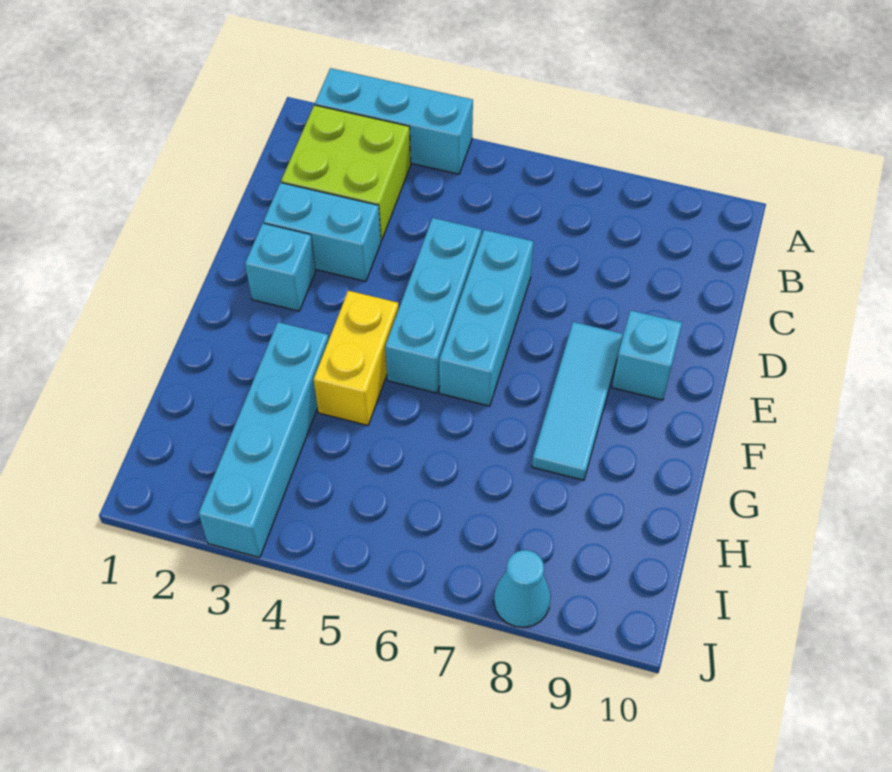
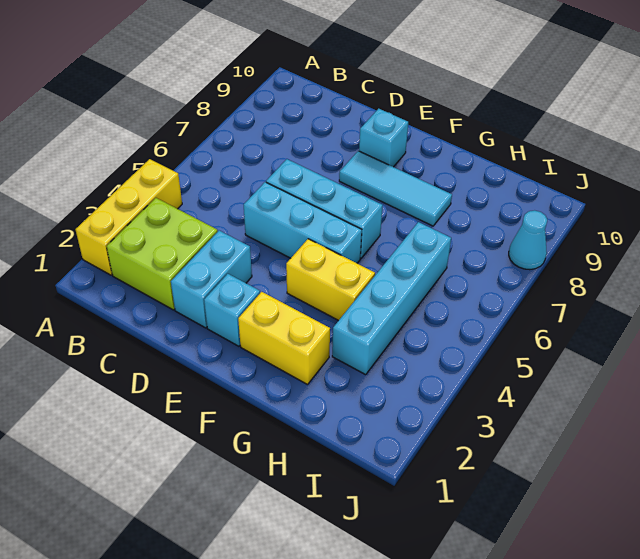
cyan brick A2:A4 level 1 -> yellow brick A2:A4 level 1
none -> yellow brick F2:G2 level 1
cyan brick G3:J3 level 1 -> cyan brick H3:H6 level 1

